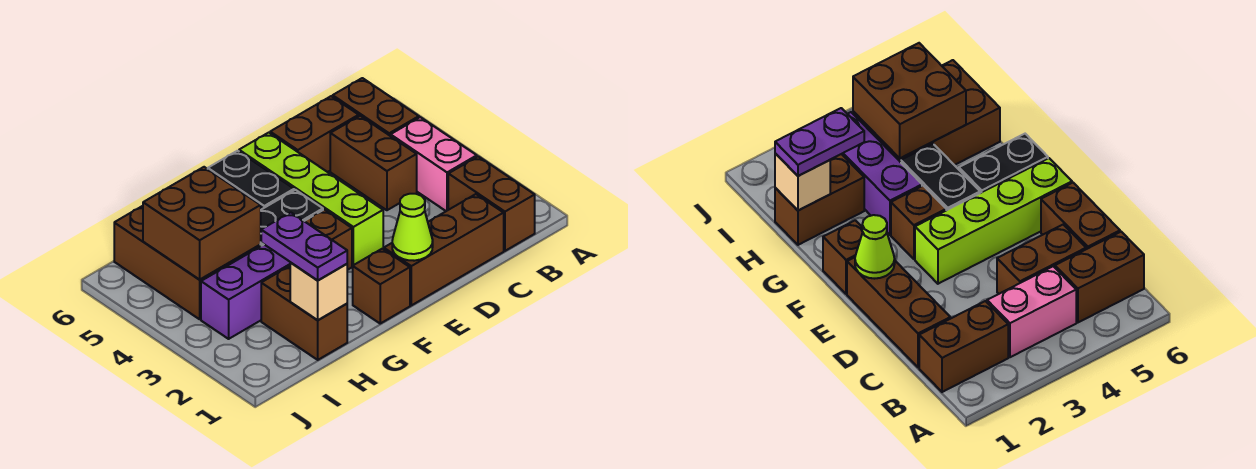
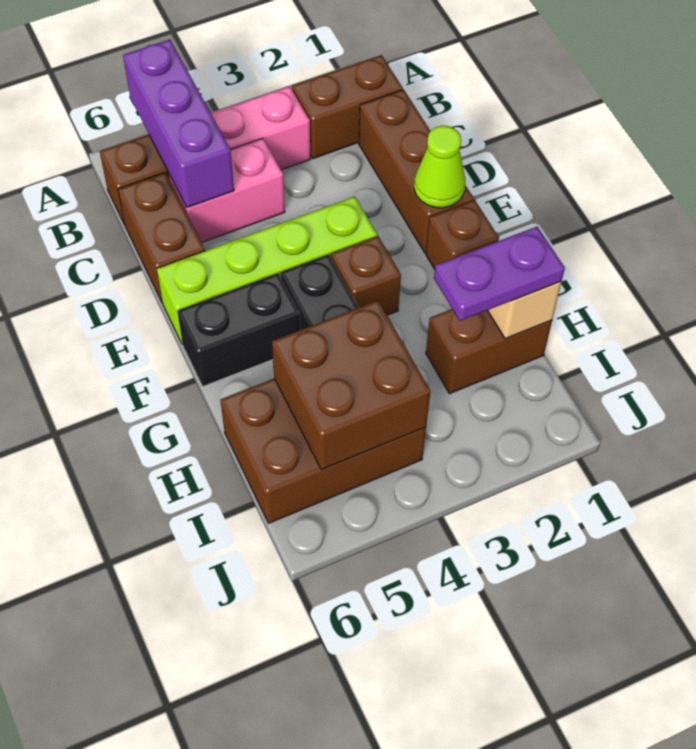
brown brick C4:C5 level 1 -> pink brick C4:C5 level 1
purple brick G3:I3 level 1 -> purple brick A5:C5 level 2

